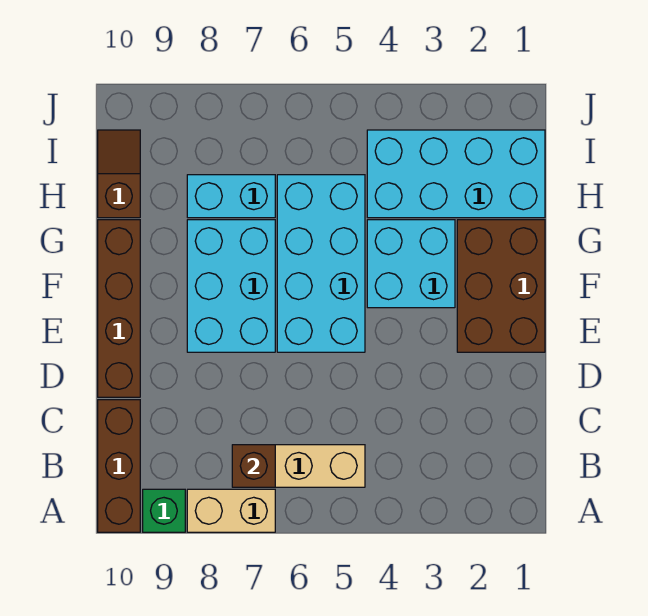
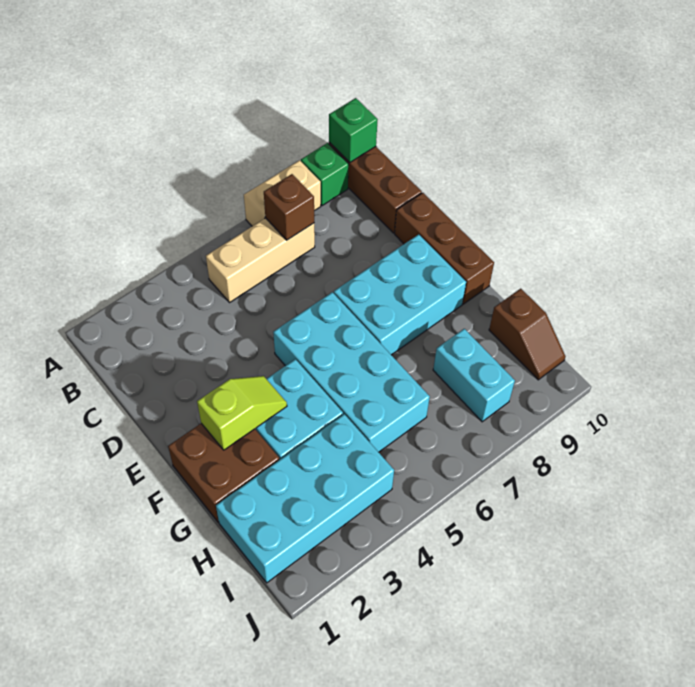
none -> green brick A10 level 2
brown brick D10:G10 level 1 -> brown brick D10:F10 level 1
brown brick E1:G2 level 1 -> brown brick F1:G2 level 1
cyan brick E7:G8 level 1 -> cyan brick E7:F9 level 1
none -> lime slope F2:F3 level 2 top 2
cyan brick H7:H8 level 1 -> cyan brick H8:I8 level 1

